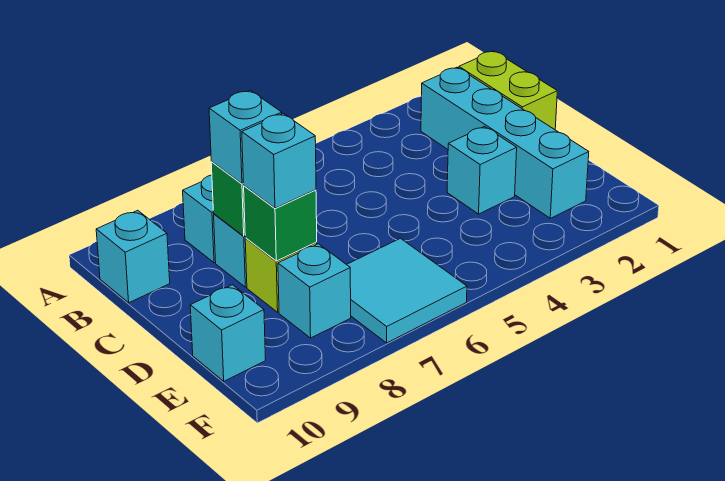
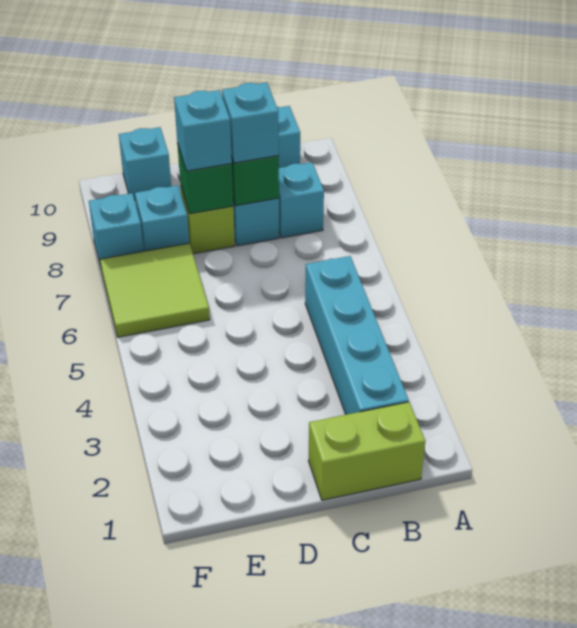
cyan brick B2:E2 level 1 -> cyan brick B2:B5 level 1
cyan brick D3 level 1 -> cyan brick F8 level 1
cyan tile E6:F7 level 1 -> lime tile E6:F7 level 1

